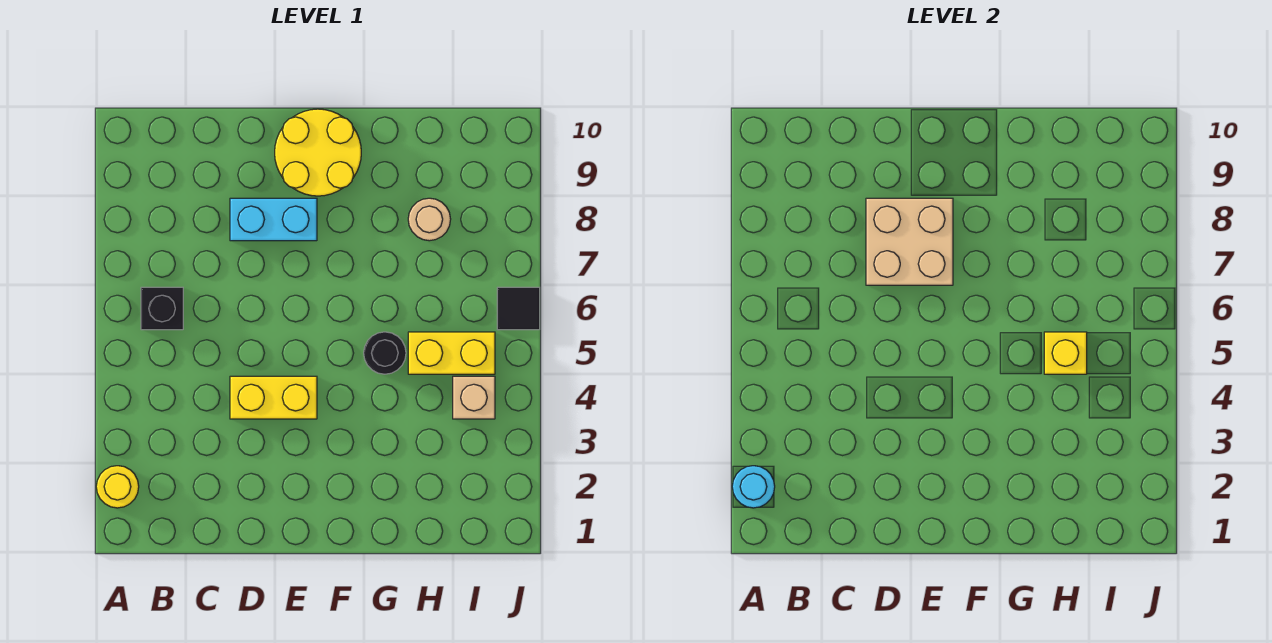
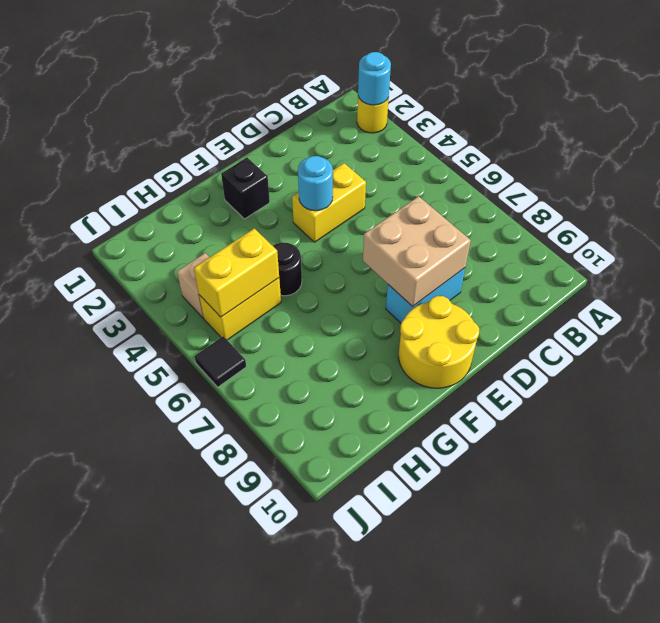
black brick B6 level 1 -> black brick F2 level 1
none -> cyan round brick E4 level 2
yellow brick H5 level 2 -> yellow brick H5:I5 level 2
tan round brick H8 level 1 -> none

